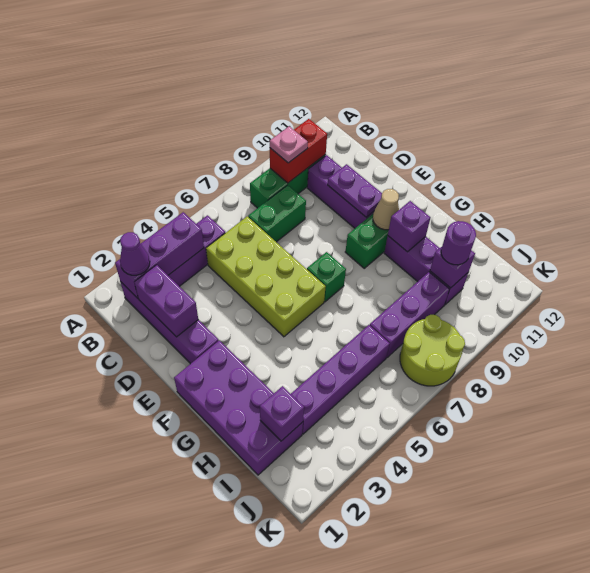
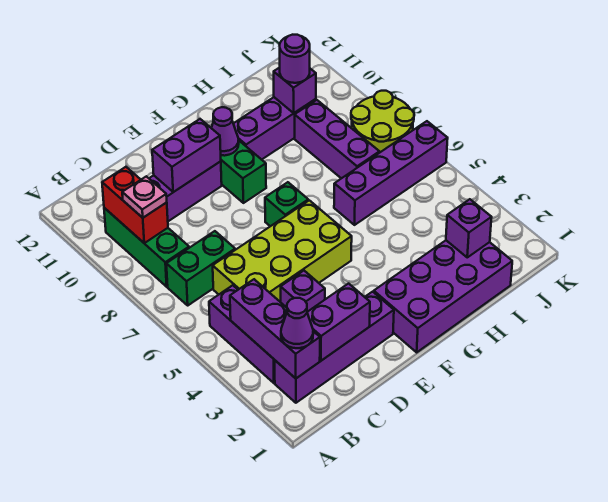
green brick C7:C8 level 1 -> green brick B7:C7 level 1
purple plate D10:E10 level 2 -> purple brick D10:E10 level 2
tan cone F10 level 2 -> purple cone F10 level 2
purple brick G10 level 2 -> purple brick D4 level 1
purple brick I3:I6 level 1 -> purple brick H6:K6 level 1

